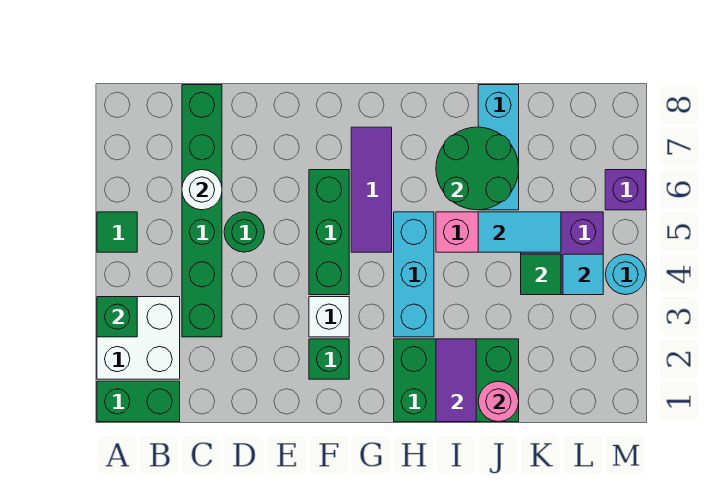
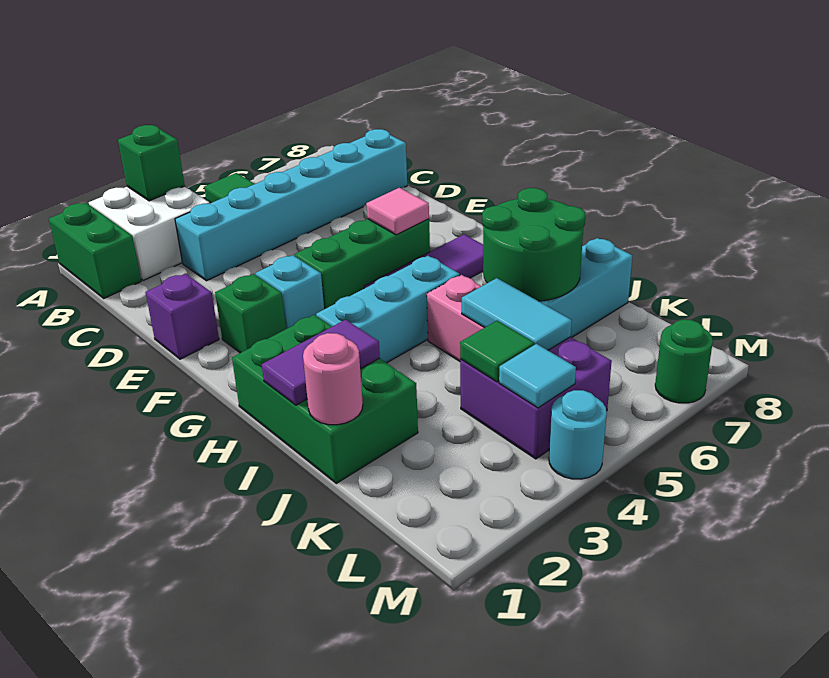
green brick C3:C8 level 1 -> cyan brick C3:C8 level 1
white round brick C6 level 2 -> none
green round brick D5 level 1 -> green round brick M7 level 1
white brick F3 level 1 -> cyan brick F3 level 1
none -> pink tile F6 level 2
purple brick M6 level 1 -> purple brick E1 level 1

